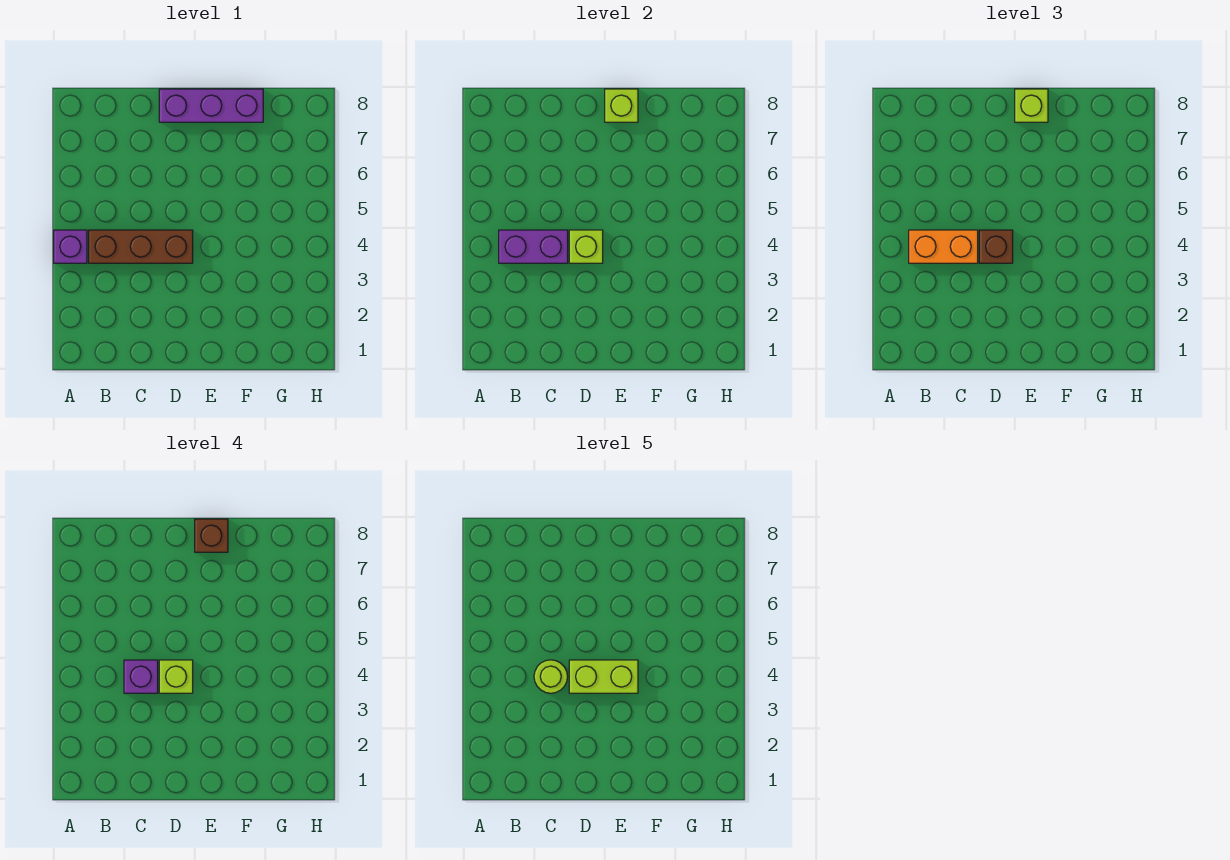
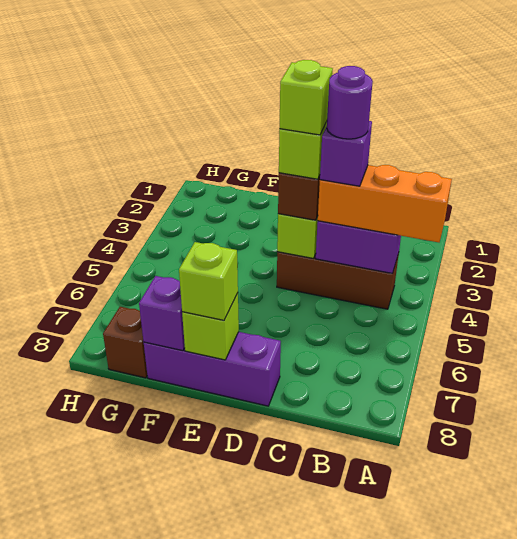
purple brick A4 level 1 -> purple brick F8 level 2
orange brick B4:C4 level 3 -> orange brick A4:C4 level 3
lime round brick C4 level 5 -> purple round brick C4 level 5
lime brick D4:E4 level 5 -> lime brick D4 level 5
brown brick E8 level 4 -> brown brick G8 level 1

